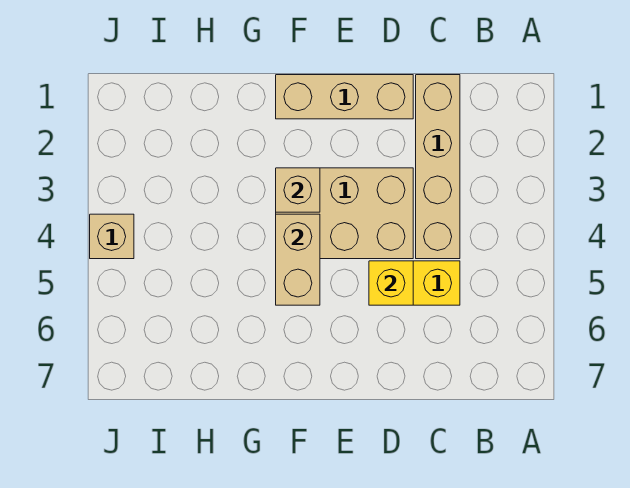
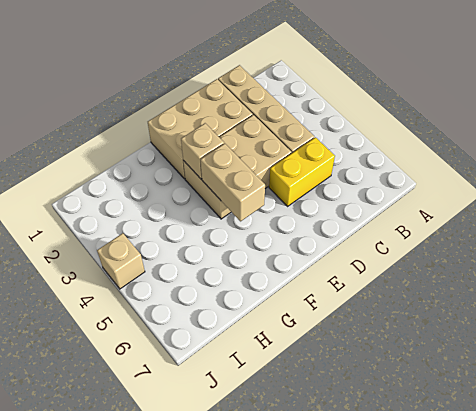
tan brick D1:F1 level 1 -> tan brick D1:F2 level 1
yellow brick D5 level 2 -> none

